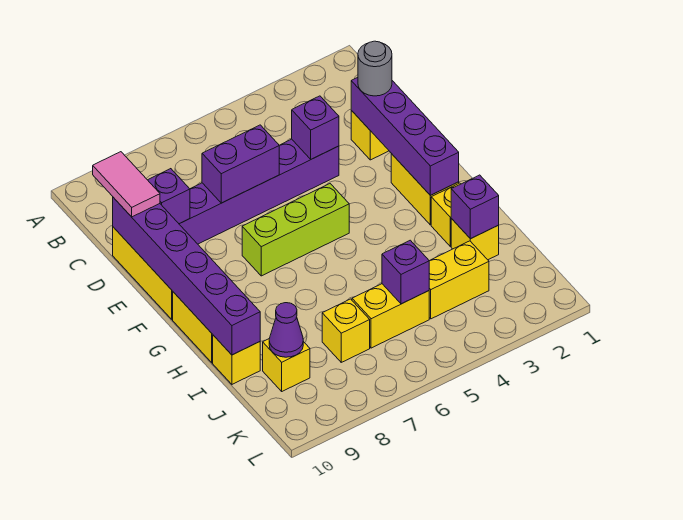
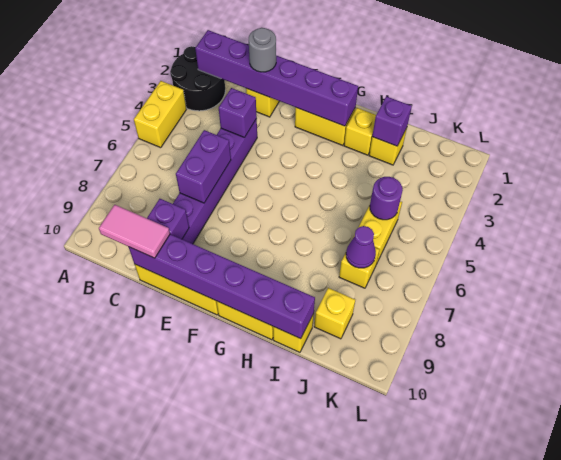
none -> black round brick A2:B3 level 1
purple brick D2:G2 level 2 -> purple brick B2:G2 level 2
lime brick F5:F7 level 1 -> none
yellow brick J3:J4 level 1 -> yellow brick A4:A5 level 1
purple brick J5 level 2 -> purple round brick J5 level 2
purple cone J9 level 2 -> purple cone J7 level 2

